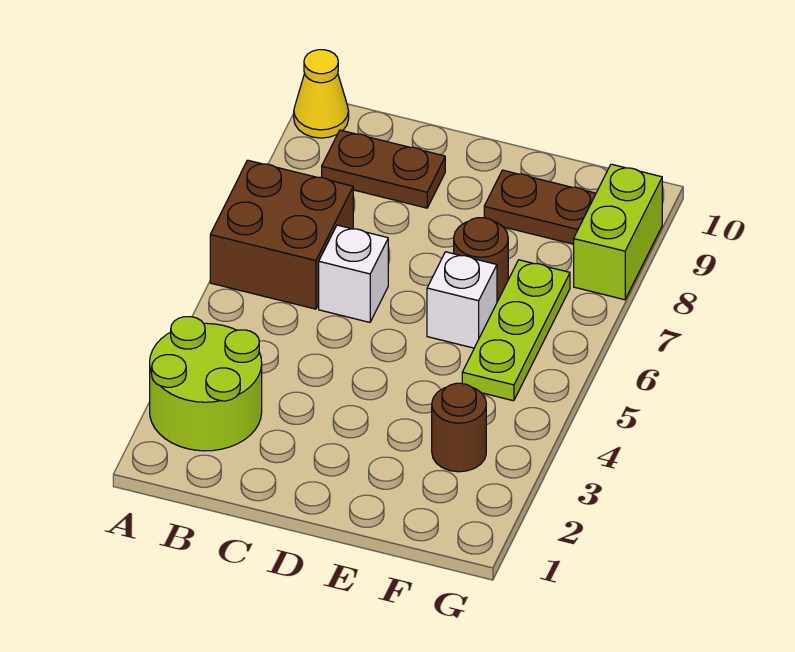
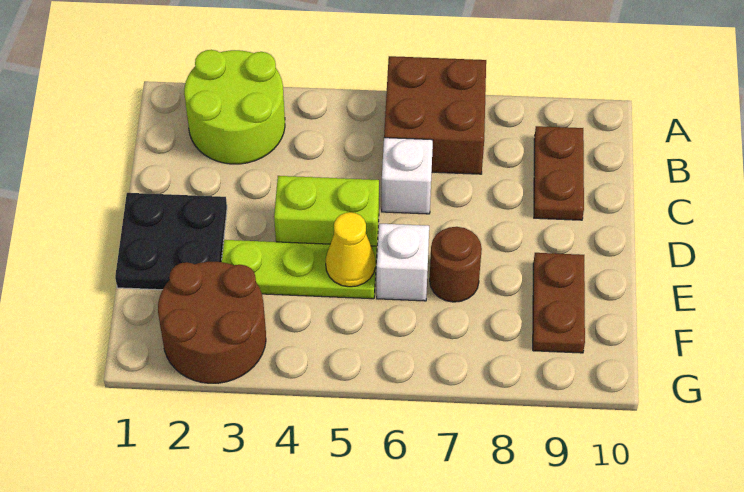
yellow cone A10 level 1 -> yellow cone E5 level 2
none -> black plate D1:E2 level 1
brown round brick F3 level 1 -> brown round brick F2:G3 level 1
lime plate F5:F7 level 1 -> lime plate E3:E5 level 1
lime brick G8:G9 level 1 -> lime brick D4:D5 level 1

